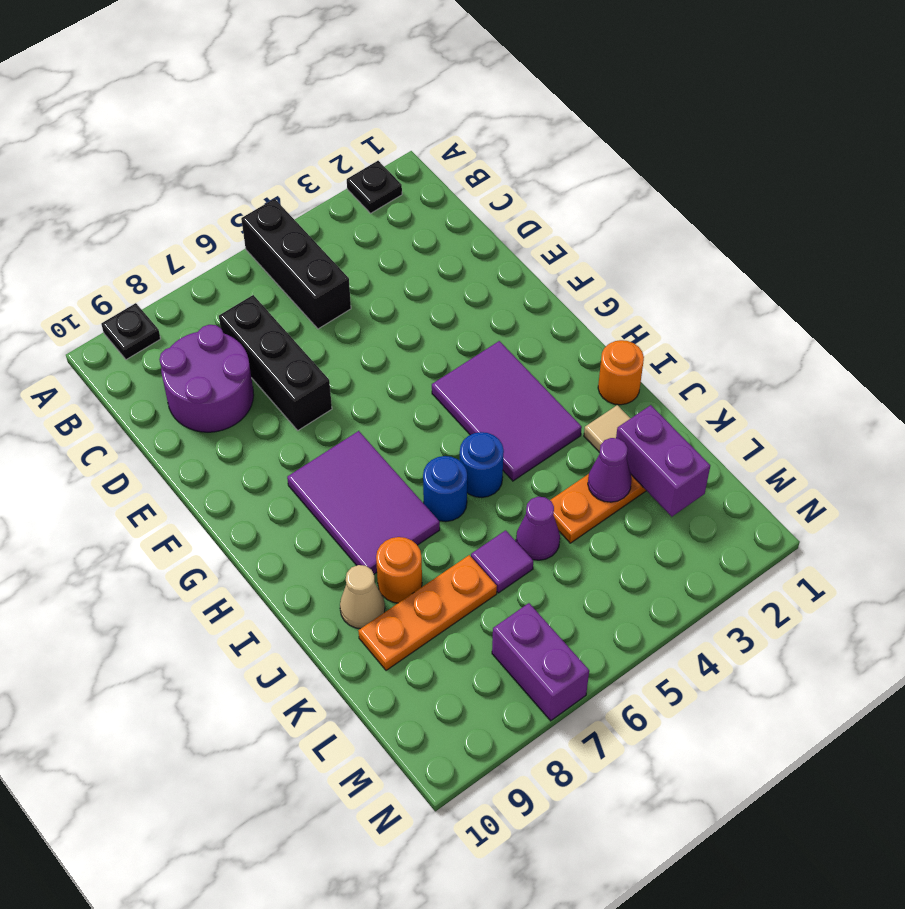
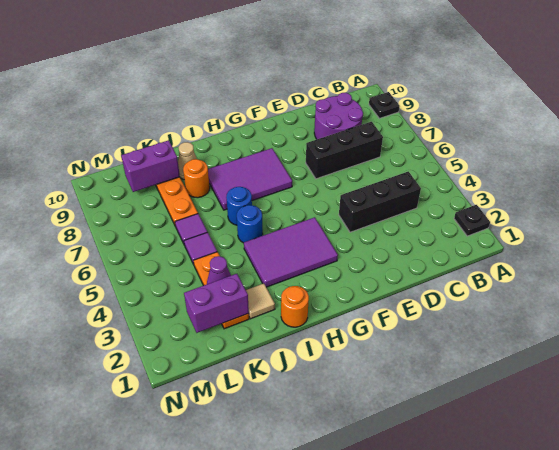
black brick A5:C5 level 1 -> black brick C4:E4 level 1
purple cone K5 level 1 -> purple tile K5 level 1
purple brick M7:N7 level 1 -> purple brick K9:L9 level 2

